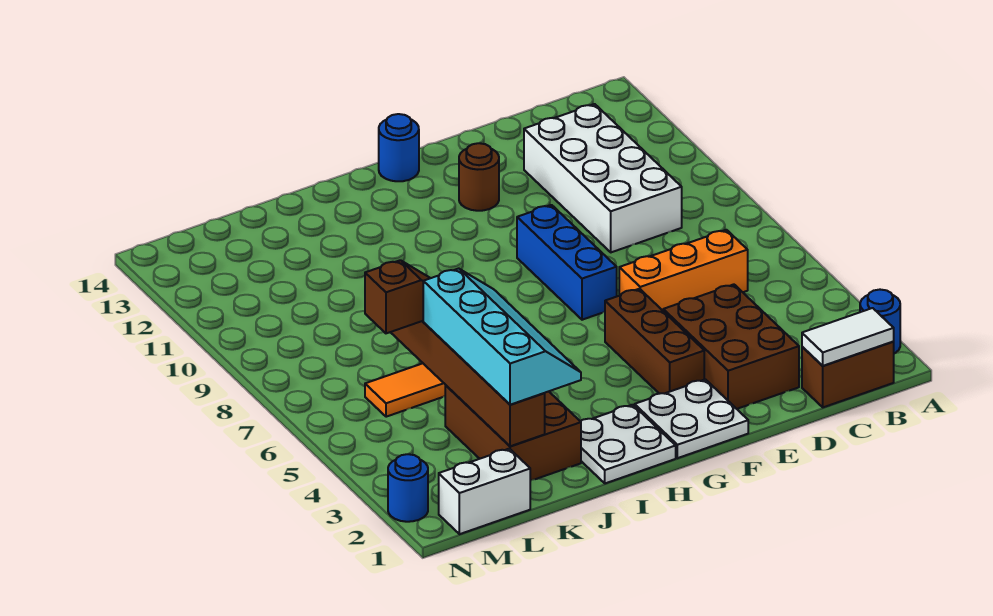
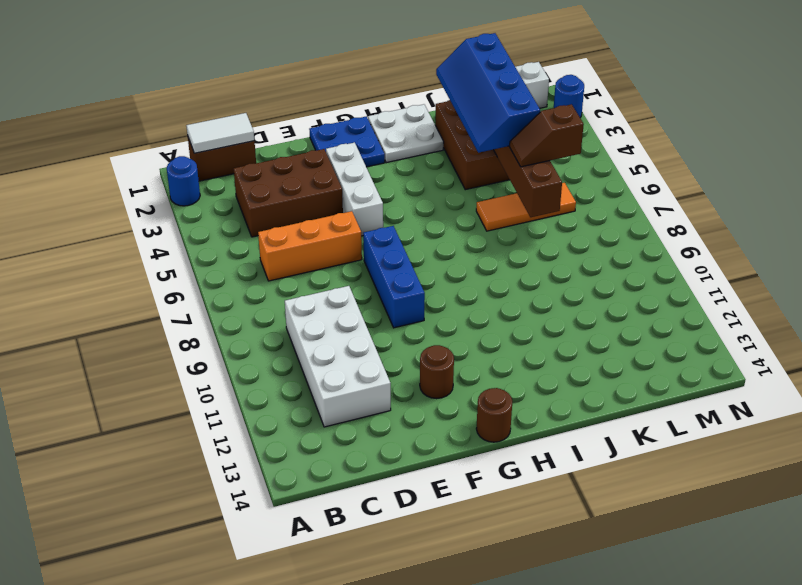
brown brick D2:E4 level 1 -> brown brick C3:E4 level 1
white plate F1:G2 level 1 -> blue plate F1:G2 level 1
brown brick F3:F5 level 1 -> white brick F3:F5 level 1
blue round brick G14 level 1 -> brown round brick G14 level 1
cyan slope J2:K5 level 3 top K -> blue slope J2:K5 level 3 top K

